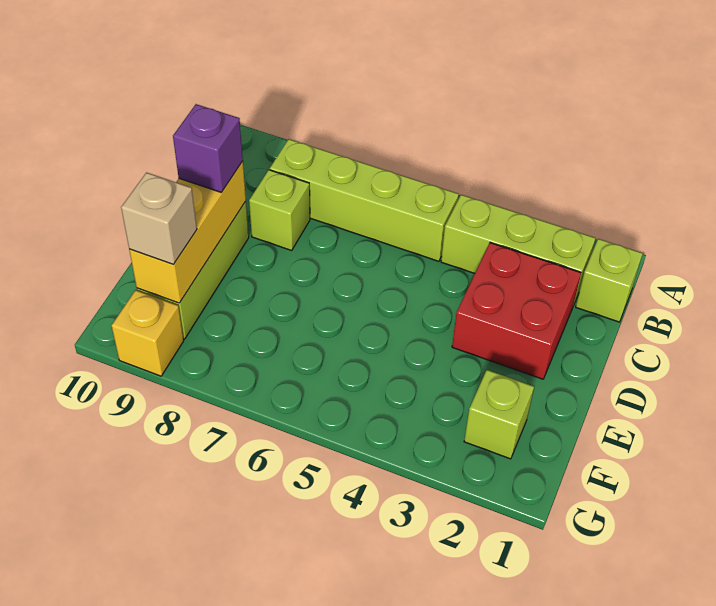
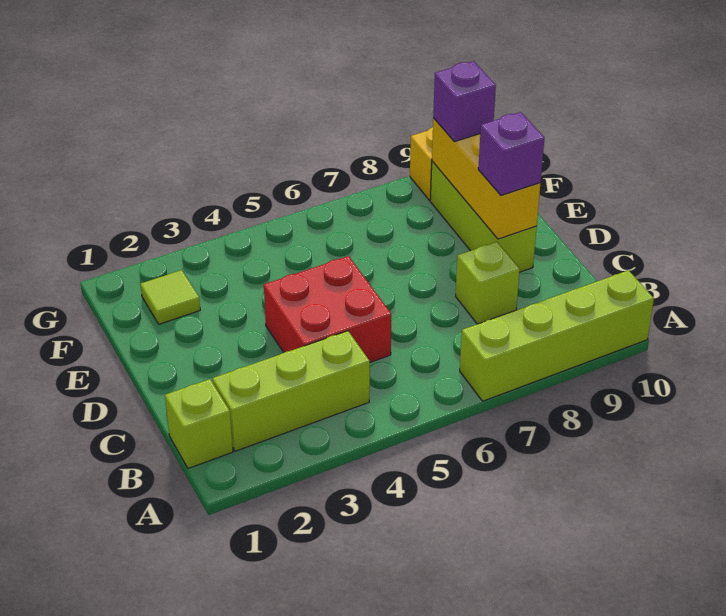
lime brick B5:B8 level 1 -> lime brick A7:A10 level 1
red brick C2:D3 level 1 -> red brick C4:D5 level 1
lime brick F2 level 1 -> lime tile F2 level 1
tan brick F9 level 3 -> purple brick F9 level 3

